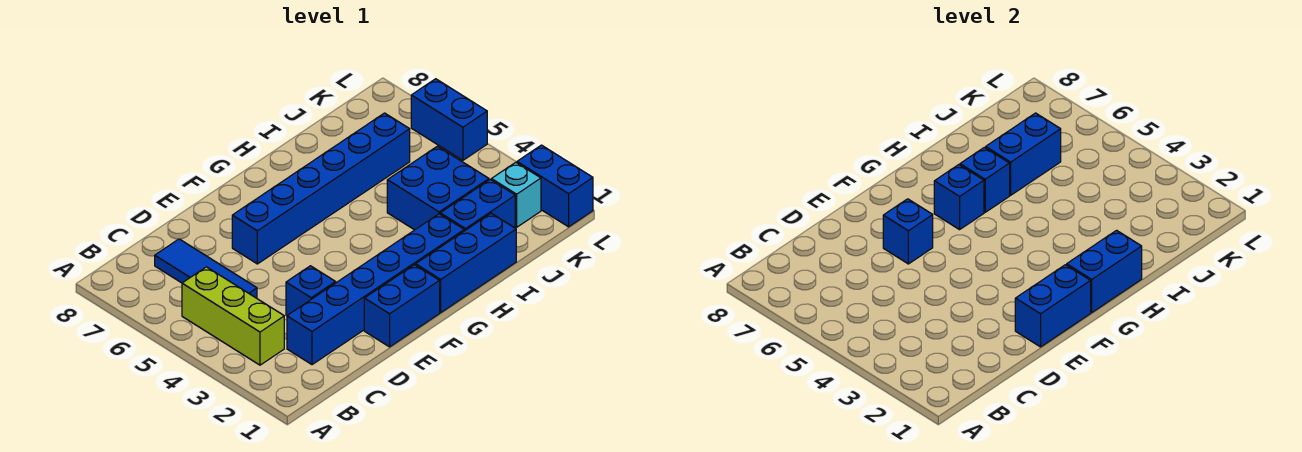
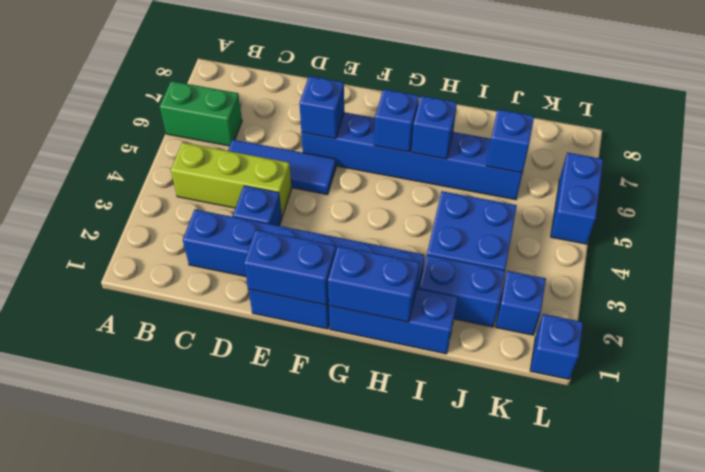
none -> green brick A6:B6 level 1
lime brick B3:B5 level 1 -> lime brick B4:D4 level 1
blue tile C5:C7 level 1 -> blue tile C5:E5 level 1
blue brick I6:J6 level 2 -> blue brick J6 level 2
cyan brick K2 level 1 -> blue brick K2 level 1
blue brick L1:L2 level 1 -> blue brick L1 level 1

